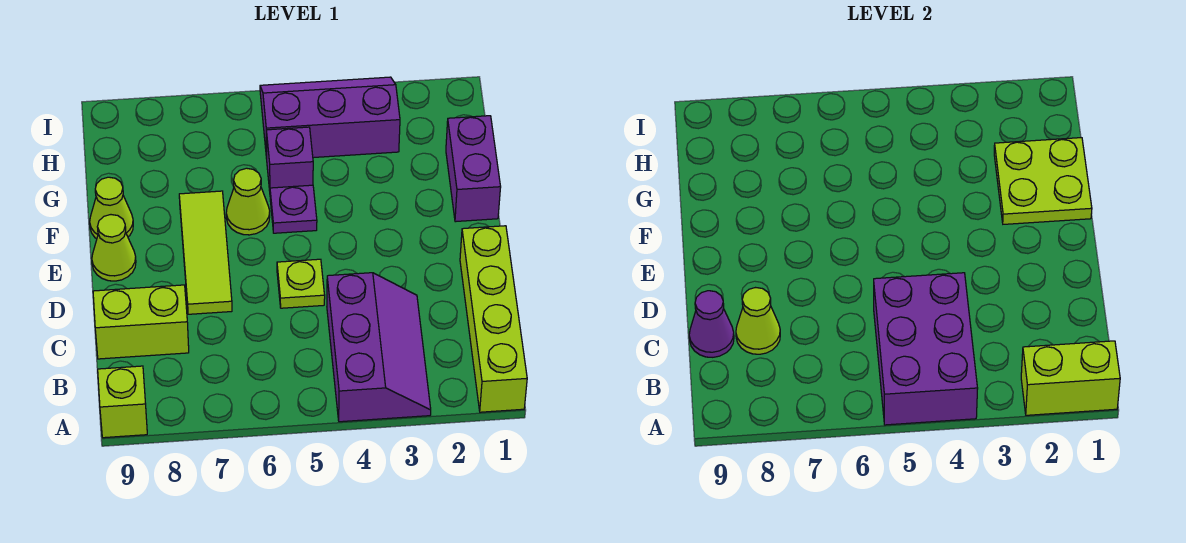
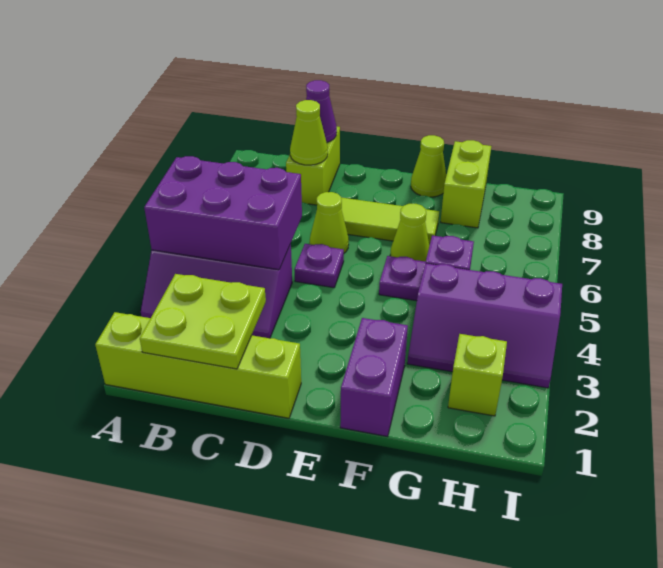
lime brick A1:A2 level 2 -> lime brick G8:G9 level 1
lime brick A9 level 1 -> lime brick H2 level 1
lime plate D5 level 1 -> purple plate D5 level 1
lime cone E9 level 1 -> lime cone D6 level 1
purple brick F1:G1 level 1 -> purple brick F1:F2 level 1
lime plate F1:G2 level 2 -> lime plate B1:C2 level 2
purple slope H3:I5 level 1 top H -> purple slope G3:I4 level 1 top 4

